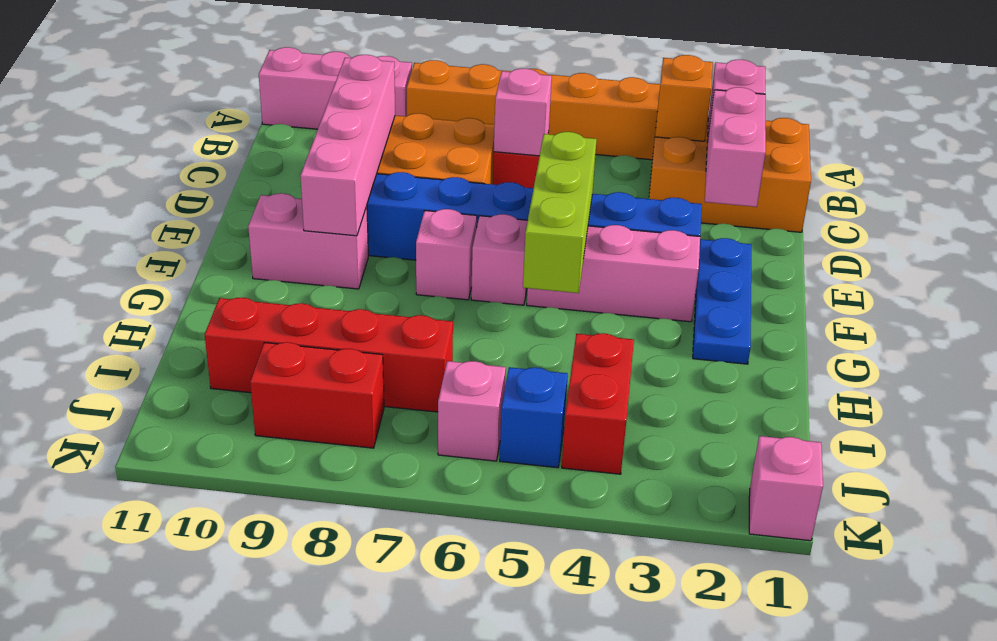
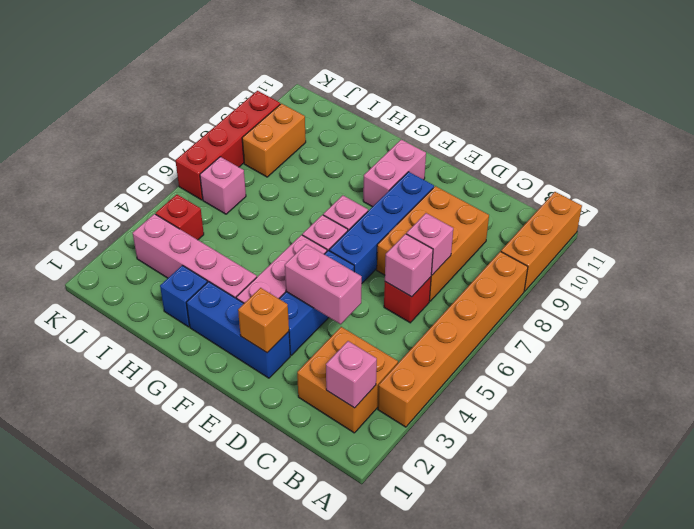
pink brick A9:A11 level 1 -> orange brick A9:A11 level 1
orange brick B1:C3 level 1 -> orange brick B2:C3 level 1
orange brick B3 level 2 -> orange brick E2 level 2
pink brick C2:D2 level 2 -> pink brick D4:E4 level 2
pink brick C9:F9 level 2 -> pink brick G3:J3 level 1
blue plate E2:G2 level 1 -> blue brick E2:G2 level 1
lime brick E5:G5 level 2 -> none
red brick I4:J4 level 1 -> red brick J4 level 1
red brick I7:I10 level 1 -> red brick K6:K9 level 1
blue brick J5 level 1 -> blue brick H2 level 1
red brick J8:J9 level 1 -> orange brick J8:J9 level 1
pink brick K1 level 1 -> pink brick C7 level 2

